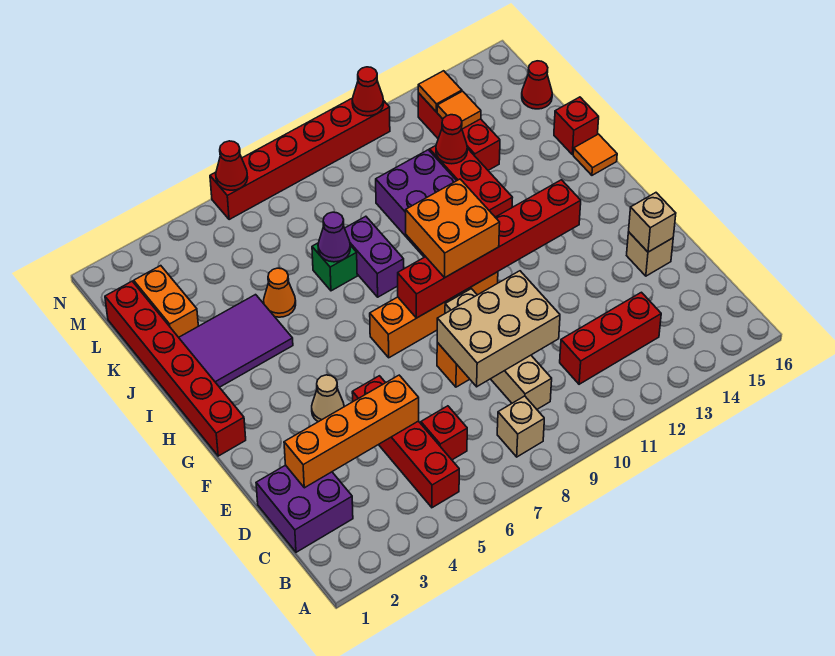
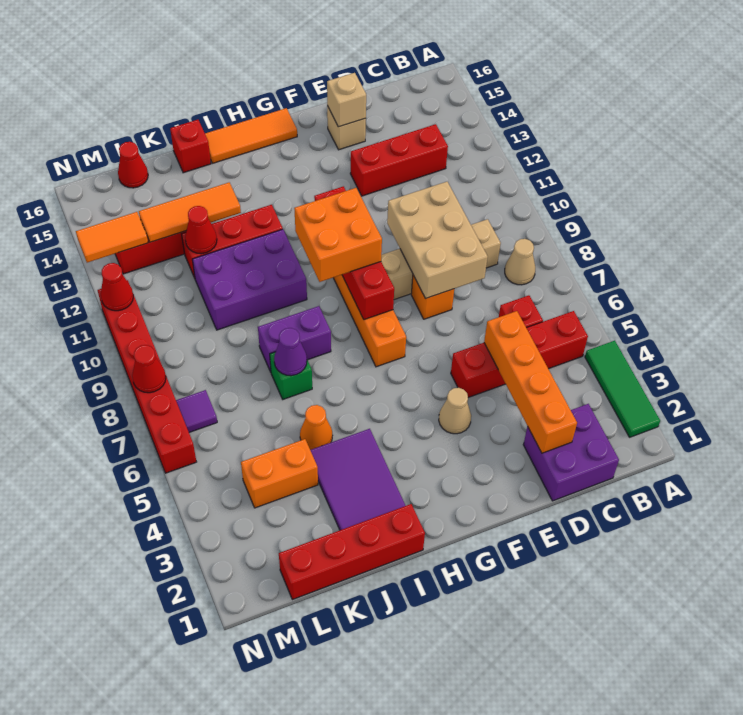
none -> green tile A2:A4 level 1
tan brick B8 level 1 -> tan cone B8 level 1
red brick C11:C13 level 1 -> red brick C13:E13 level 1
red brick G1:L1 level 1 -> red brick I1:L1 level 1
red brick G8:G13 level 2 -> red brick G8:G11 level 2
orange tile I16 level 1 -> orange tile G16:I16 level 1
orange brick K2:L2 level 1 -> orange brick K4:L4 level 1
orange tile L13 level 2 -> orange tile J13:L13 level 2
none -> purple tile M7 level 1
orange tile M13 level 2 -> orange tile M13:N13 level 2
red cone N6 level 2 -> red cone N8 level 2

